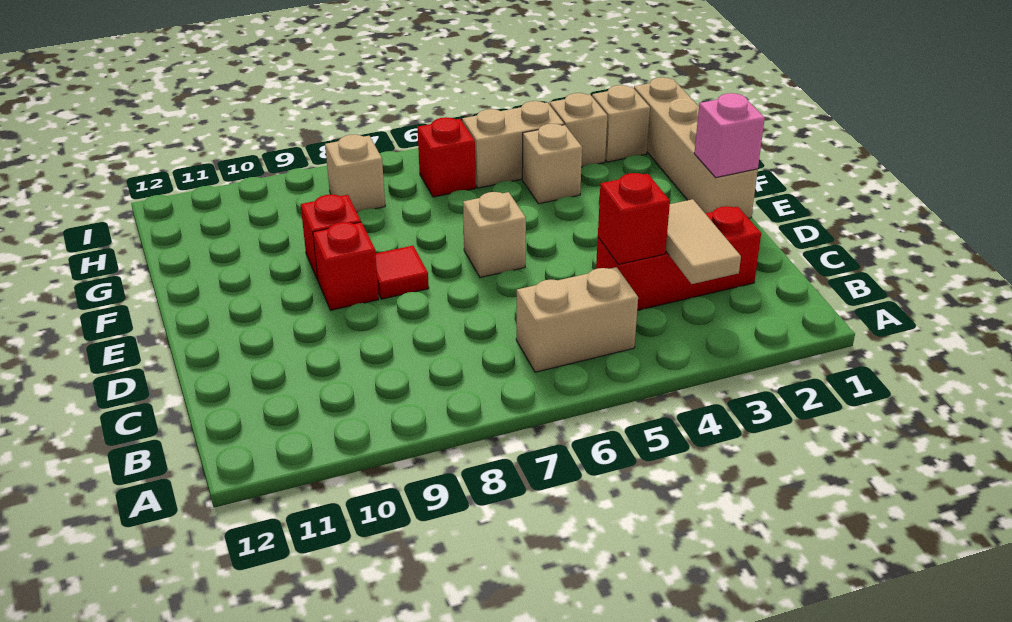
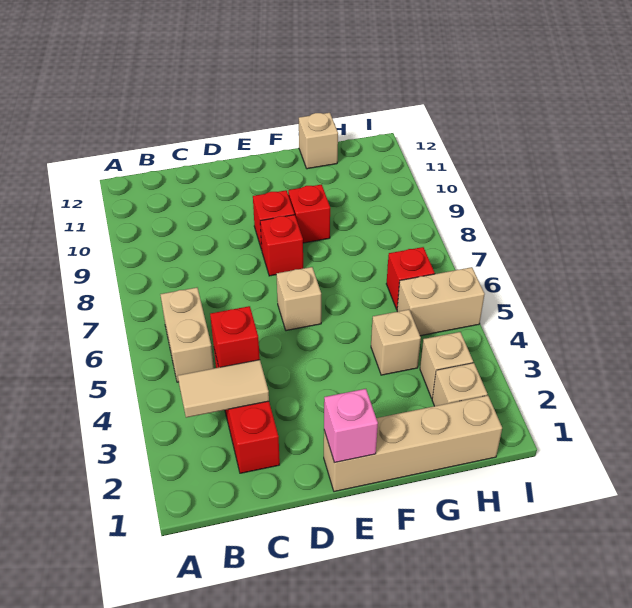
red tile E8 level 1 -> red brick E8 level 1
tan brick H4:H5 level 1 -> tan brick H5:I5 level 1
tan brick H8 level 1 -> tan brick G12 level 1

